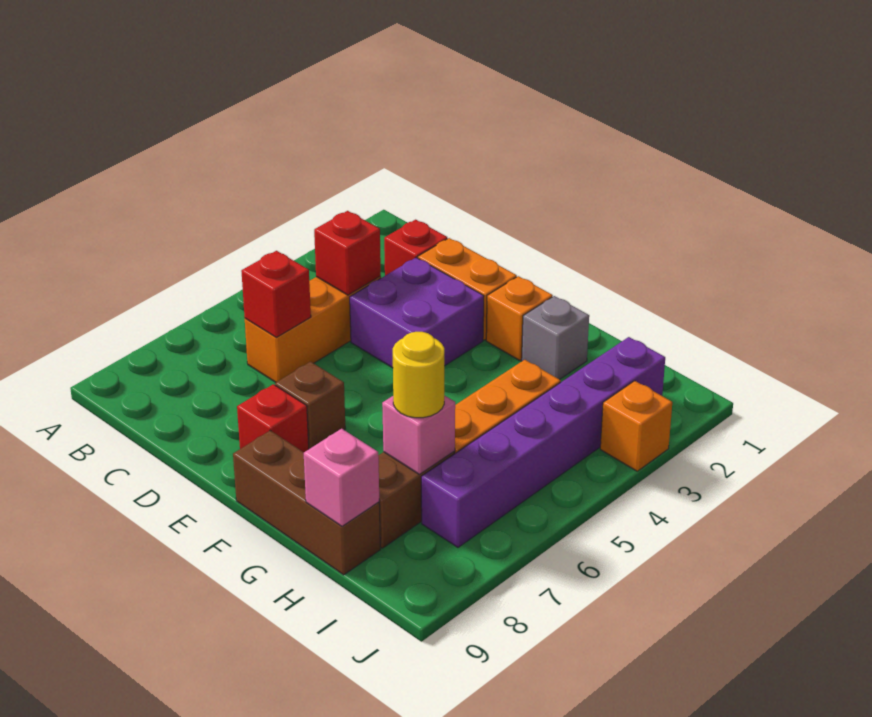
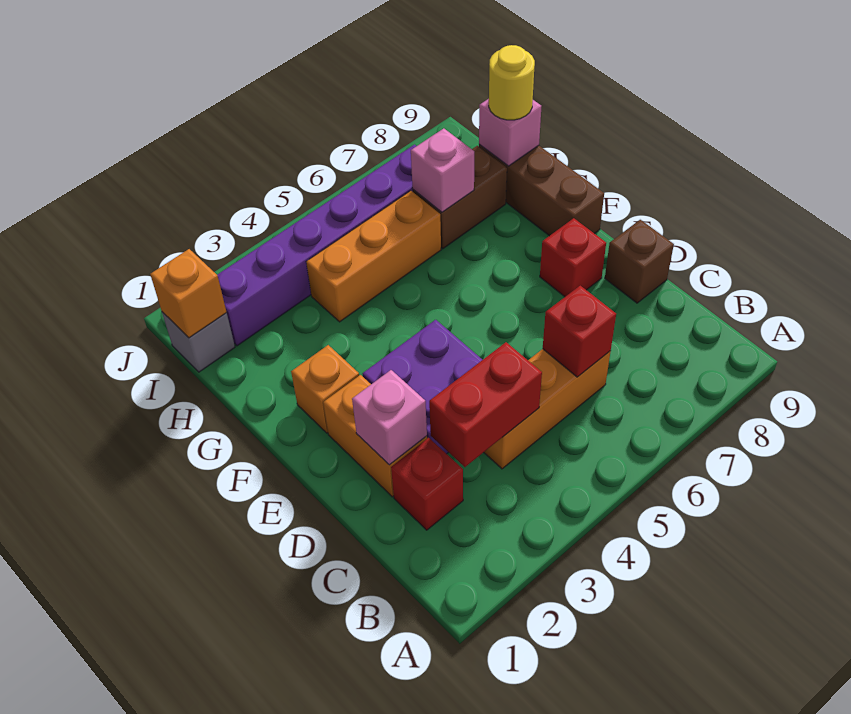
red brick C4 level 2 -> red brick C3:C4 level 2
none -> pink brick D2 level 2
brown brick E7 level 1 -> brown brick D9 level 1
grey brick G2 level 1 -> grey brick I1 level 1
yellow round brick H7 level 3 -> yellow round brick H9 level 3
orange brick J3 level 1 -> orange brick I1 level 2

